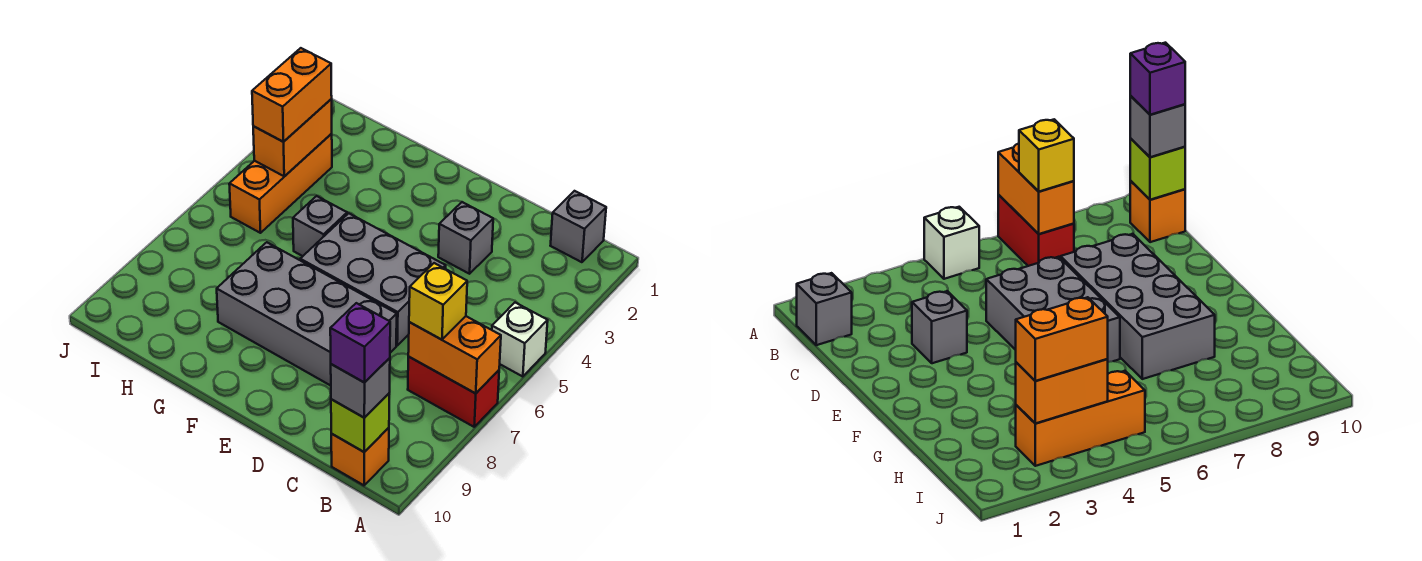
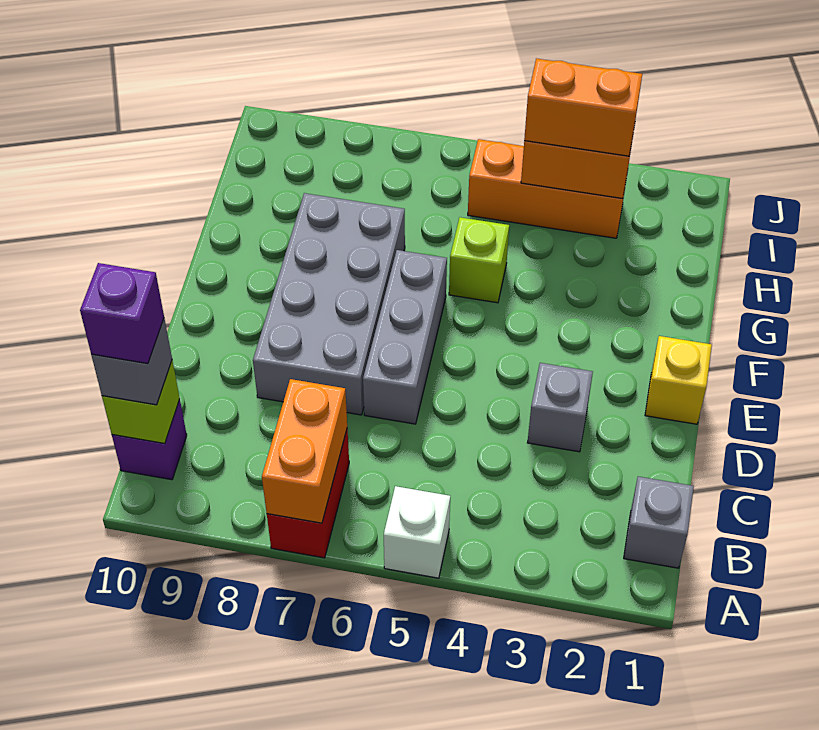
yellow brick B7 level 3 -> yellow brick E1 level 1
orange brick B10 level 1 -> purple brick B10 level 1
grey brick D5:F6 level 1 -> grey brick D6:F6 level 1
grey brick G5 level 1 -> lime brick G5 level 1

